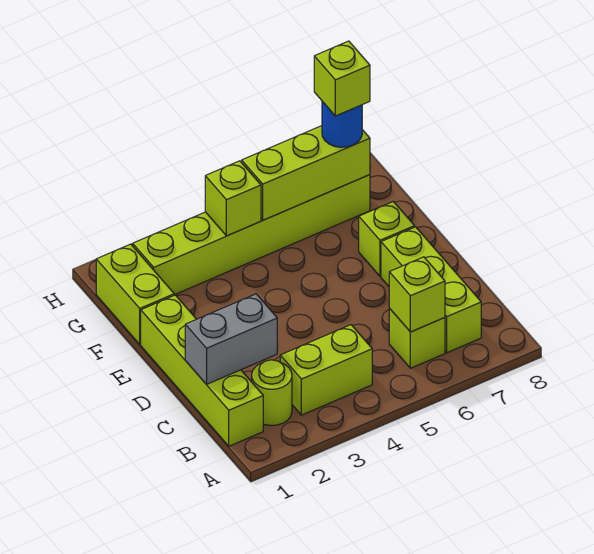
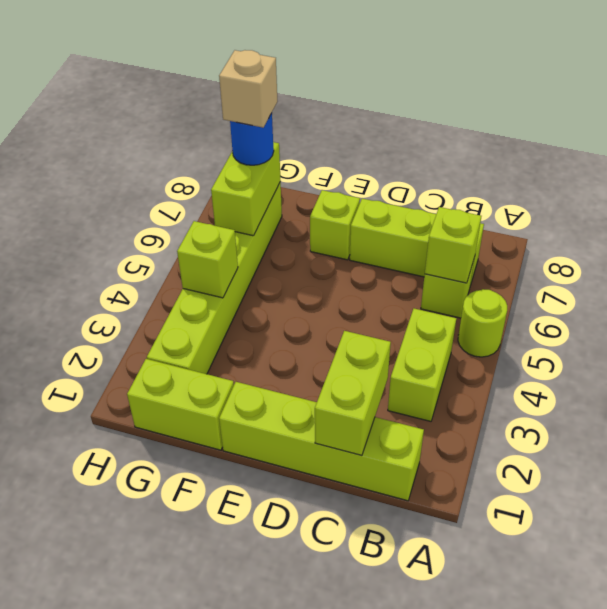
lime round brick B2 level 1 -> lime round brick A5 level 1
grey brick C1:C2 level 2 -> lime brick C1:C2 level 2
lime brick G5:G7 level 2 -> lime brick G6:G7 level 2
lime brick G7 level 4 -> tan brick G7 level 4

